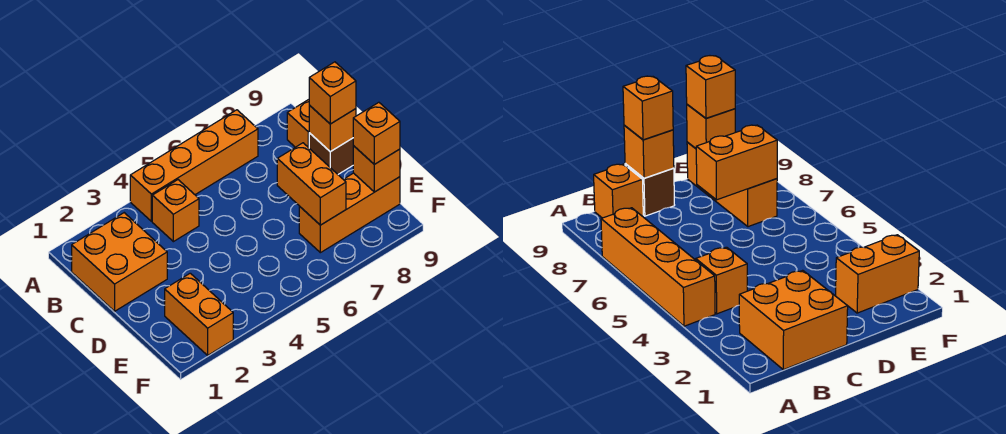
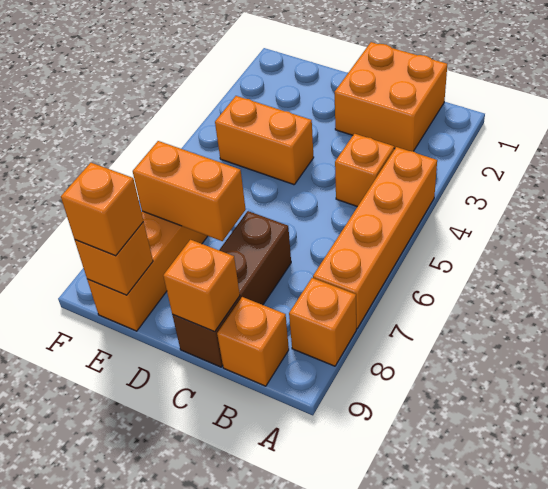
brown brick C9 level 1 -> brown brick C7:C9 level 1
orange brick C9 level 3 -> orange brick A8 level 1
orange brick E2:F2 level 1 -> orange brick D4:E4 level 1

